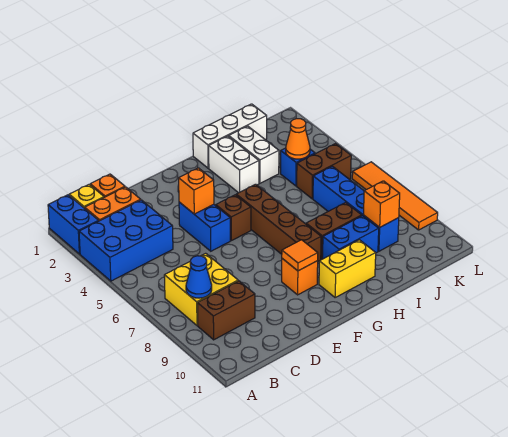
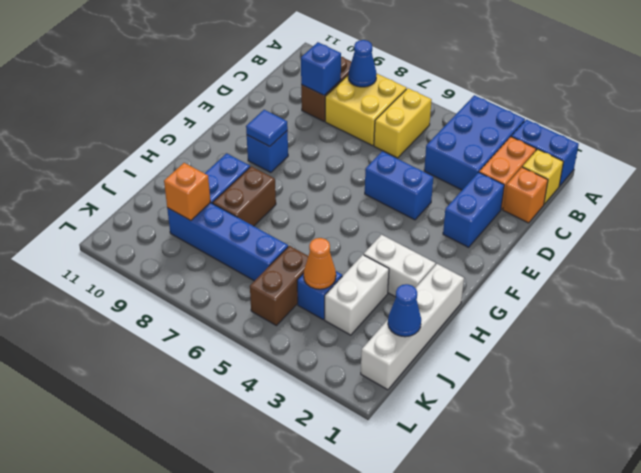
none -> blue brick C9 level 2
none -> blue brick D2:E2 level 1
orange brick E4 level 2 -> none
brown brick F5 level 1 -> none
orange brick F9 level 1 -> blue brick F9 level 1
orange tile F9 level 2 -> blue tile F9 level 2
brown brick G5:G8 level 1 -> none
yellow brick G10:H10 level 1 -> yellow brick B6:C6 level 1
white brick H1:J1 level 1 -> white brick H1:K1 level 1
white brick I2:I3 level 1 -> white brick I3:J3 level 1
none -> blue cone J1 level 2
orange tile L6:L9 level 1 -> none

